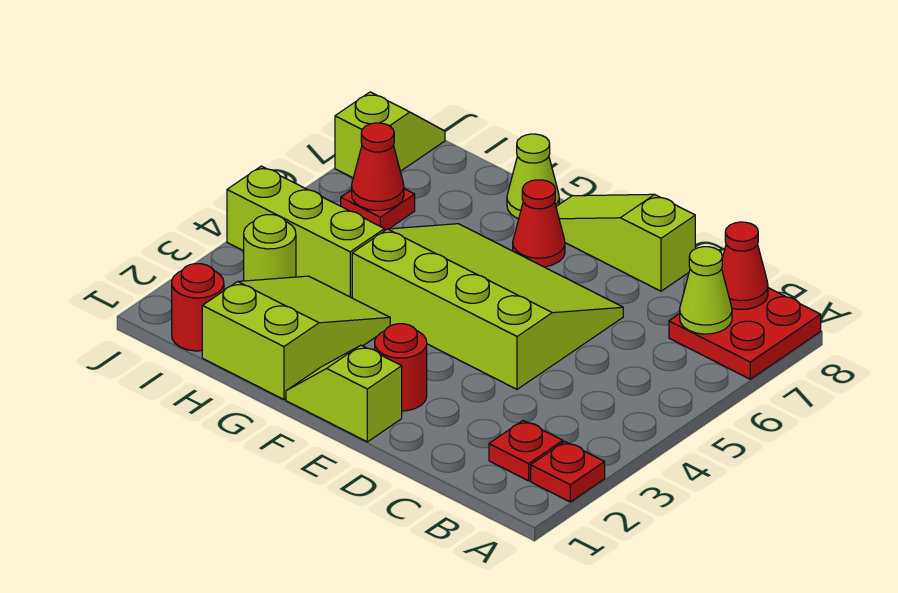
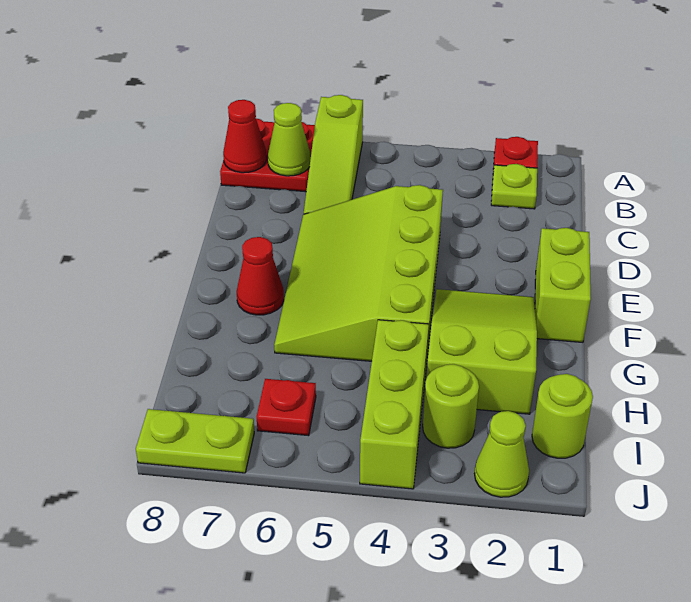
red plate B2 level 1 -> lime plate B2 level 1
lime slope D8:F8 level 1 top D -> lime slope A6:C6 level 1 top A
lime slope E1:F1 level 1 top E -> lime brick E1:F1 level 1
red round brick E2 level 1 -> none
lime slope G1:H3 level 1 top 1 -> lime slope F2:H3 level 1 top H
lime cone G8 level 1 -> lime cone J2 level 1
red round brick I1 level 1 -> lime round brick I1 level 1
red cone I6 level 2 -> none
lime slope J7:J8 level 1 top 7 -> lime plate J7:J8 level 1

